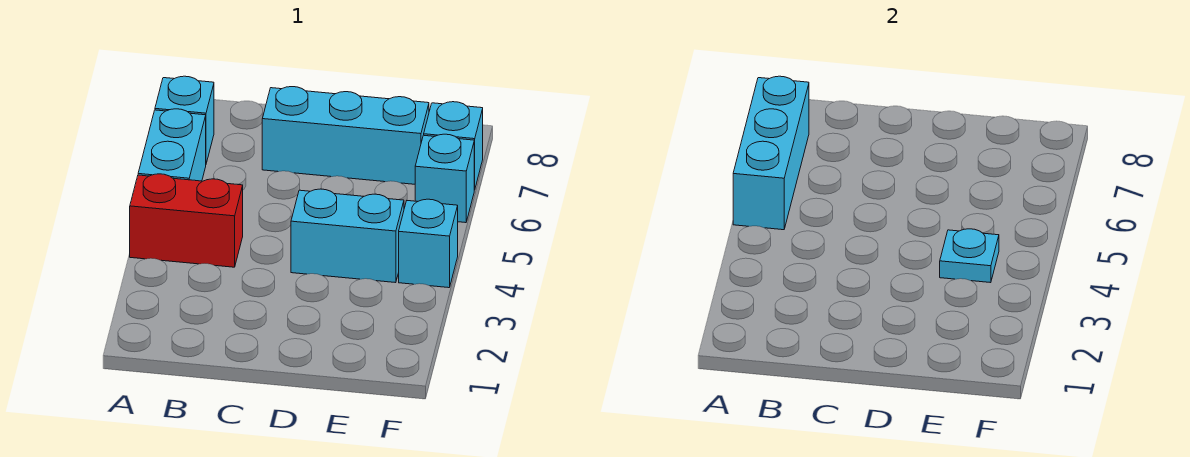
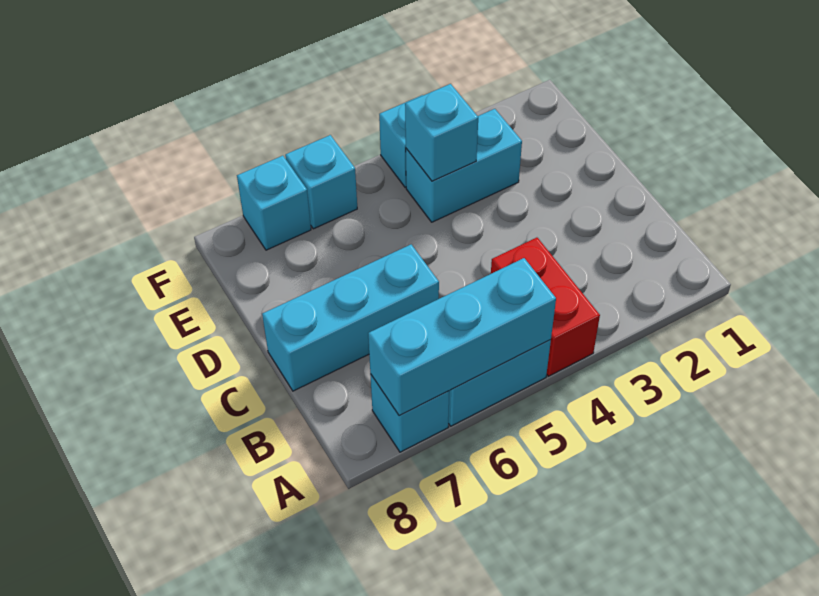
cyan brick C7:E7 level 1 -> cyan brick C6:C8 level 1
cyan brick D4:E4 level 1 -> cyan brick E3:E4 level 1
cyan plate E4 level 2 -> cyan brick E4 level 2

